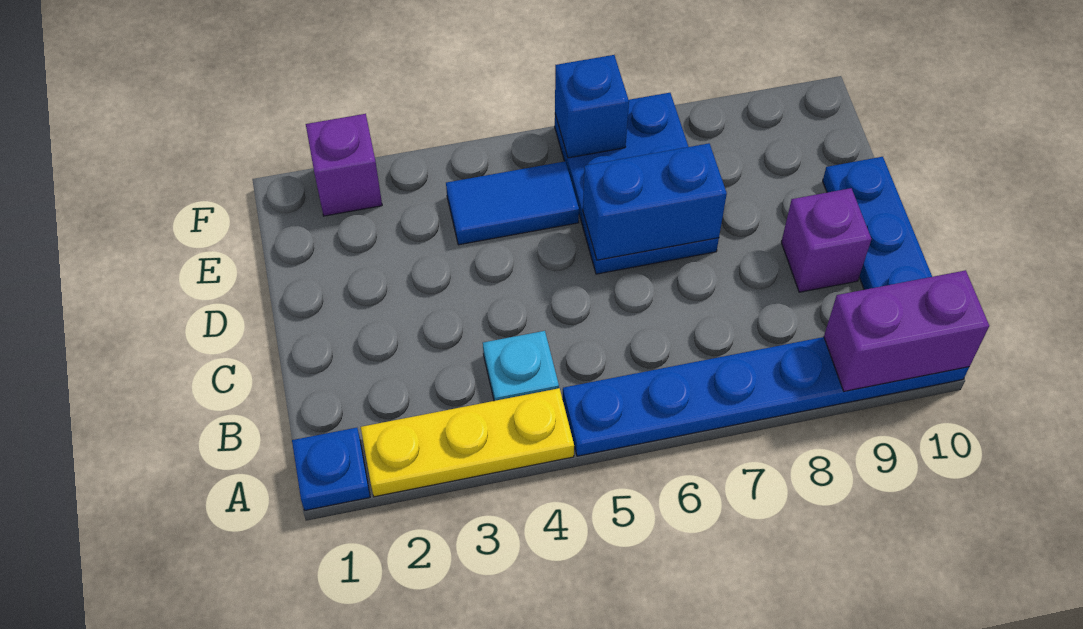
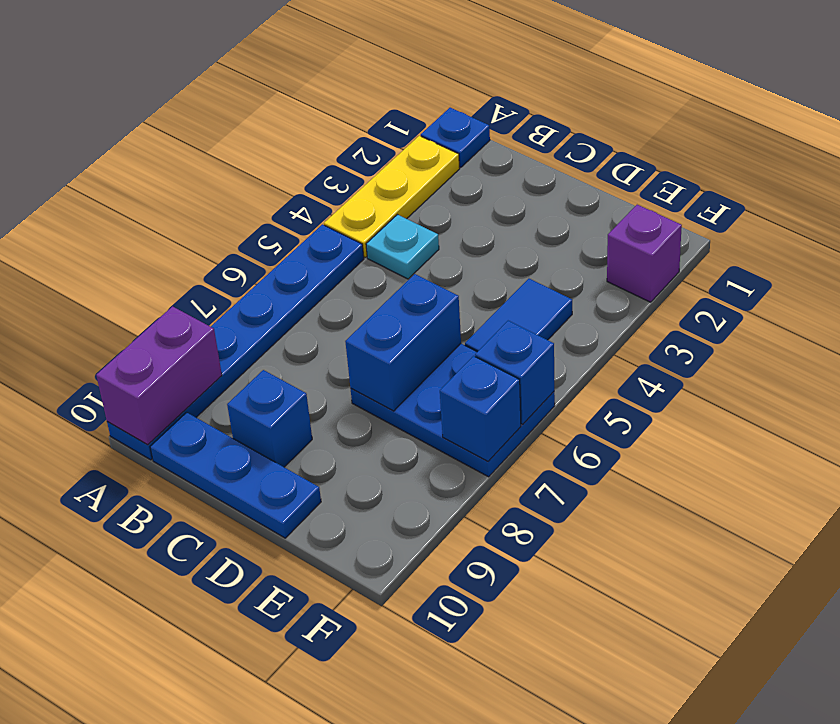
purple brick C9 level 1 -> blue brick C9 level 1
none -> blue brick F7 level 2

